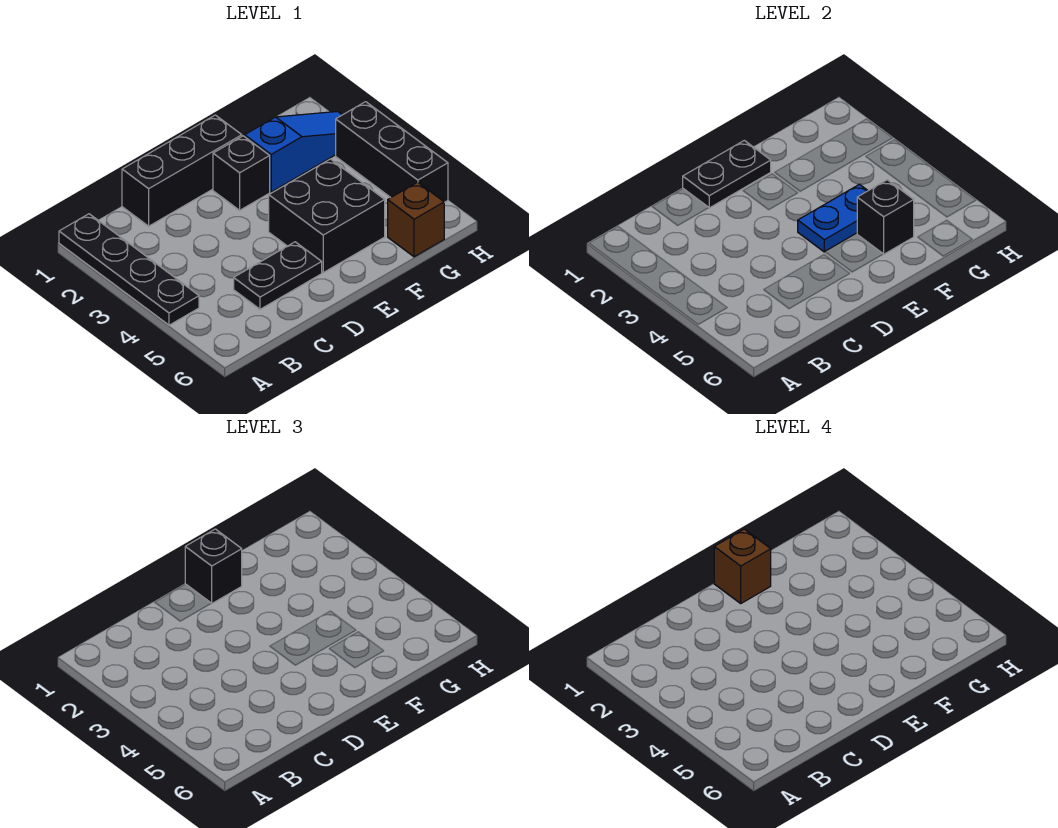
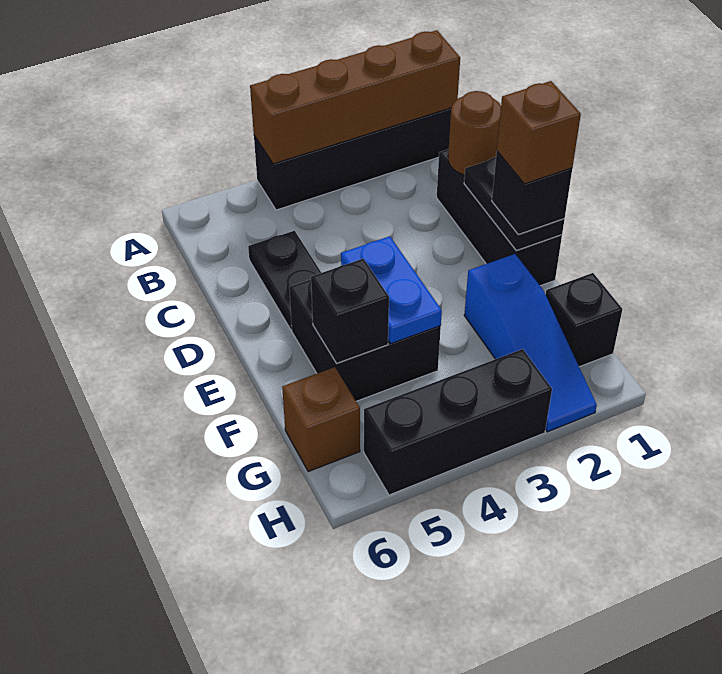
black plate A1:A4 level 1 -> black brick A1:A4 level 1
none -> brown brick A1:A4 level 2
none -> brown round brick C1 level 2
black brick E2 level 1 -> black brick G1 level 1

